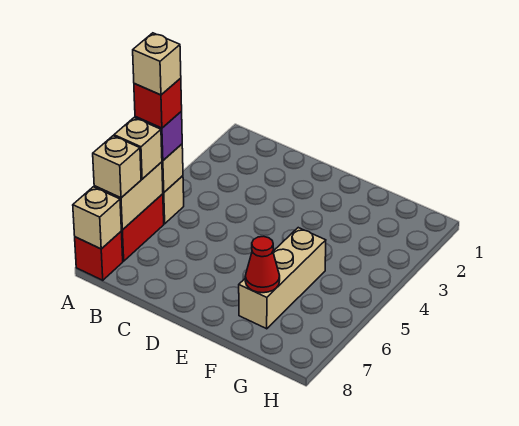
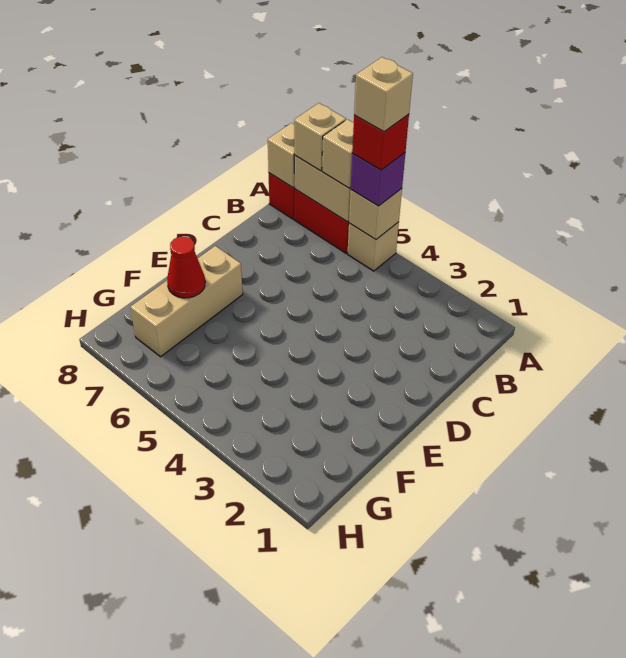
tan brick F5:F7 level 1 -> tan brick E7:G7 level 1

